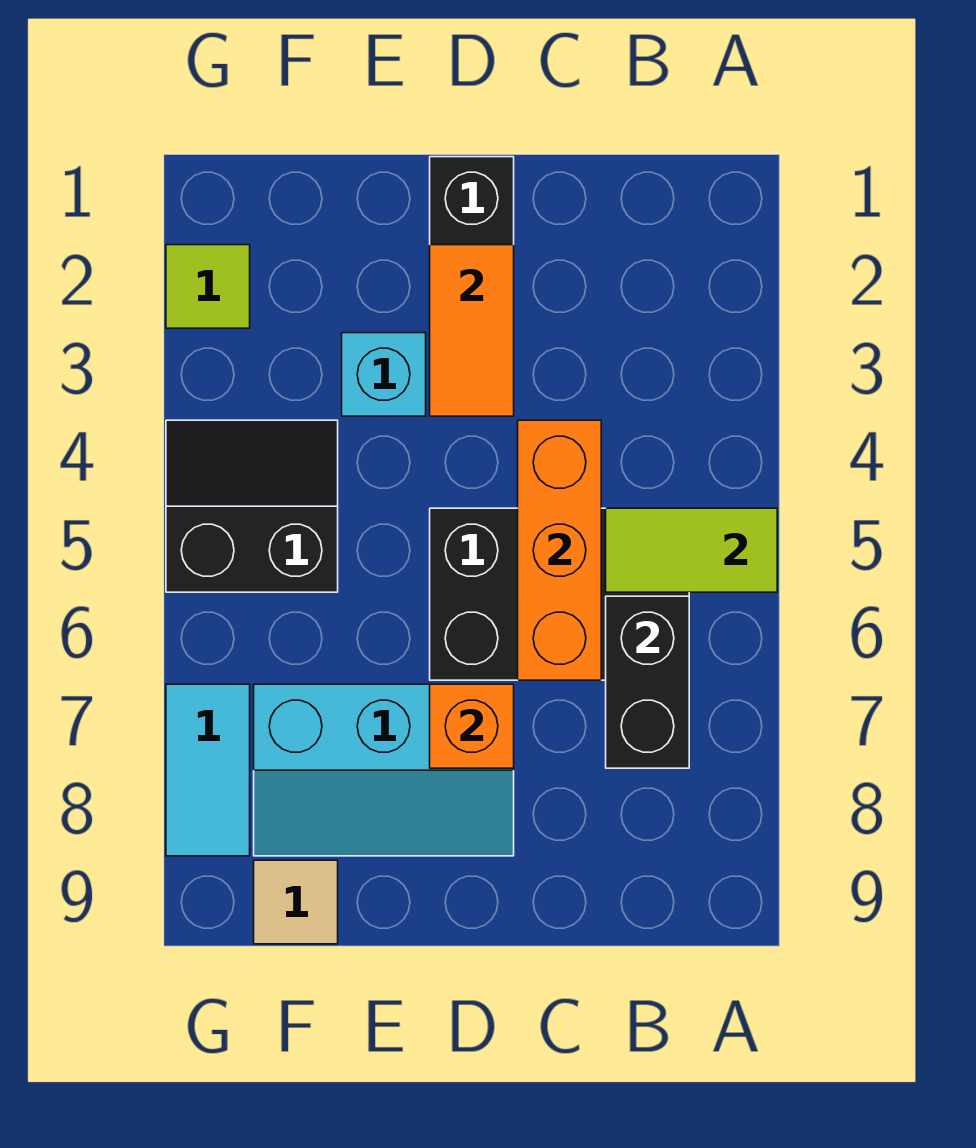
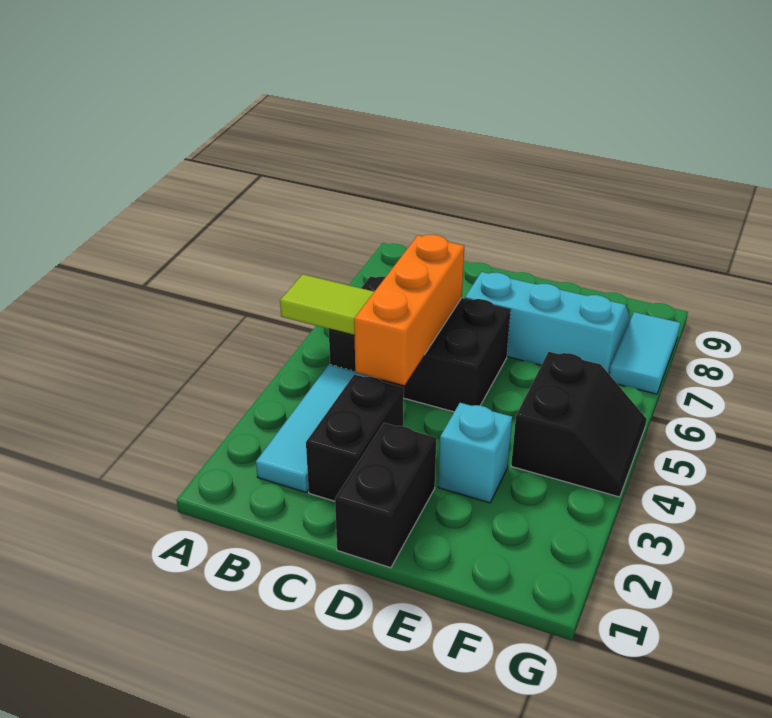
none -> cyan tile B2:B4 level 1
black brick B6:B7 level 2 -> black brick C2:C3 level 1
orange tile D2:D3 level 2 -> none
orange brick D7 level 2 -> none
black slope F4:G5 level 1 top 5 -> black slope F4:G5 level 1 top F
tan tile F9 level 1 -> none
lime tile G2 level 1 -> none

